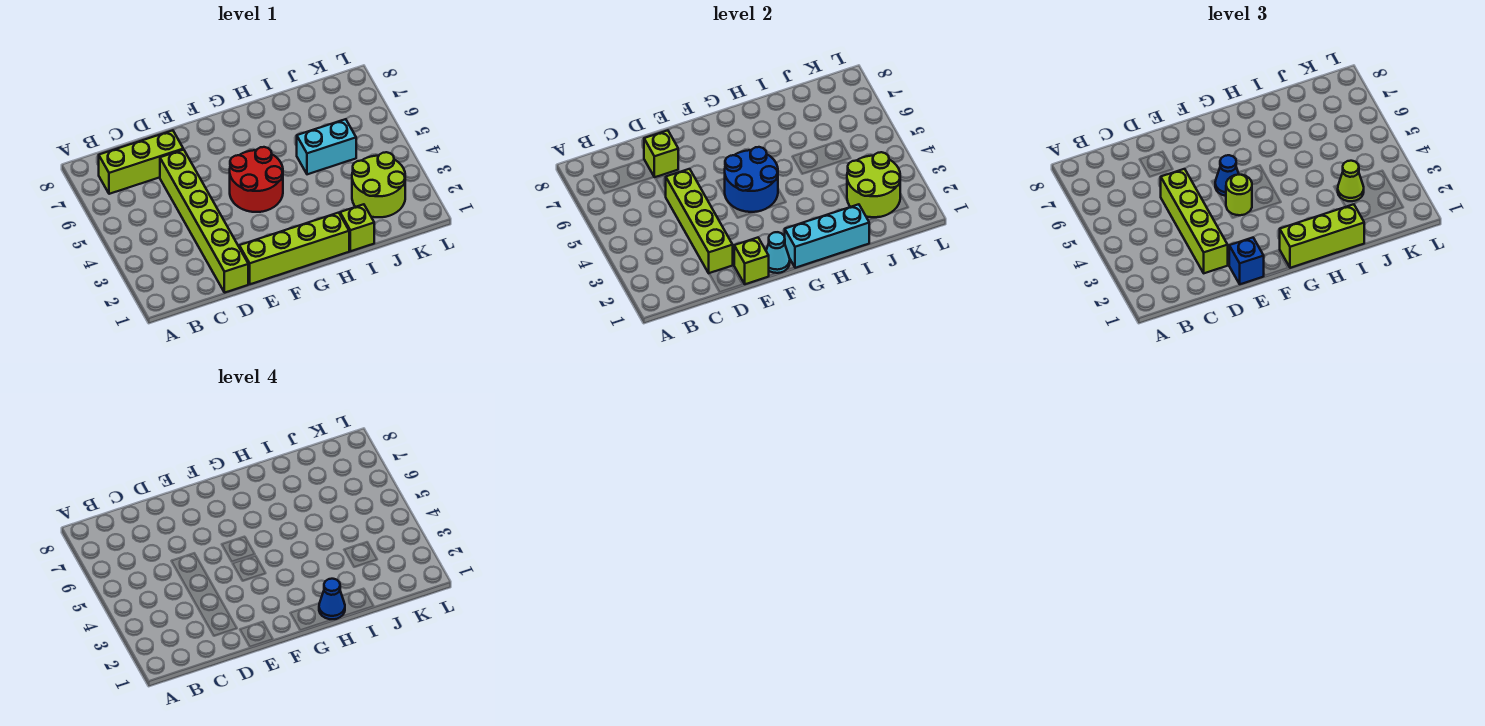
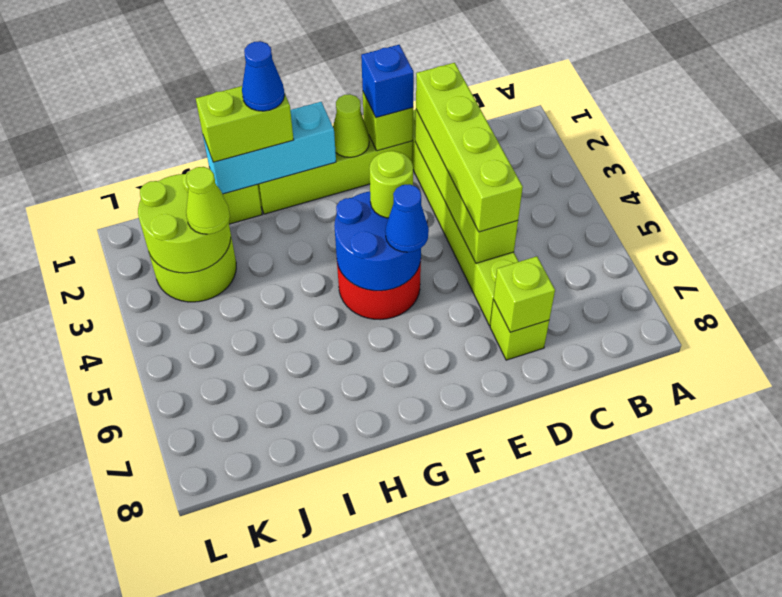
lime brick B7:D7 level 1 -> lime brick D7 level 1
cyan cone F1 level 2 -> lime cone F1 level 2
lime brick G1:I1 level 3 -> lime brick H1:I1 level 3
cyan brick I5:J5 level 1 -> none

